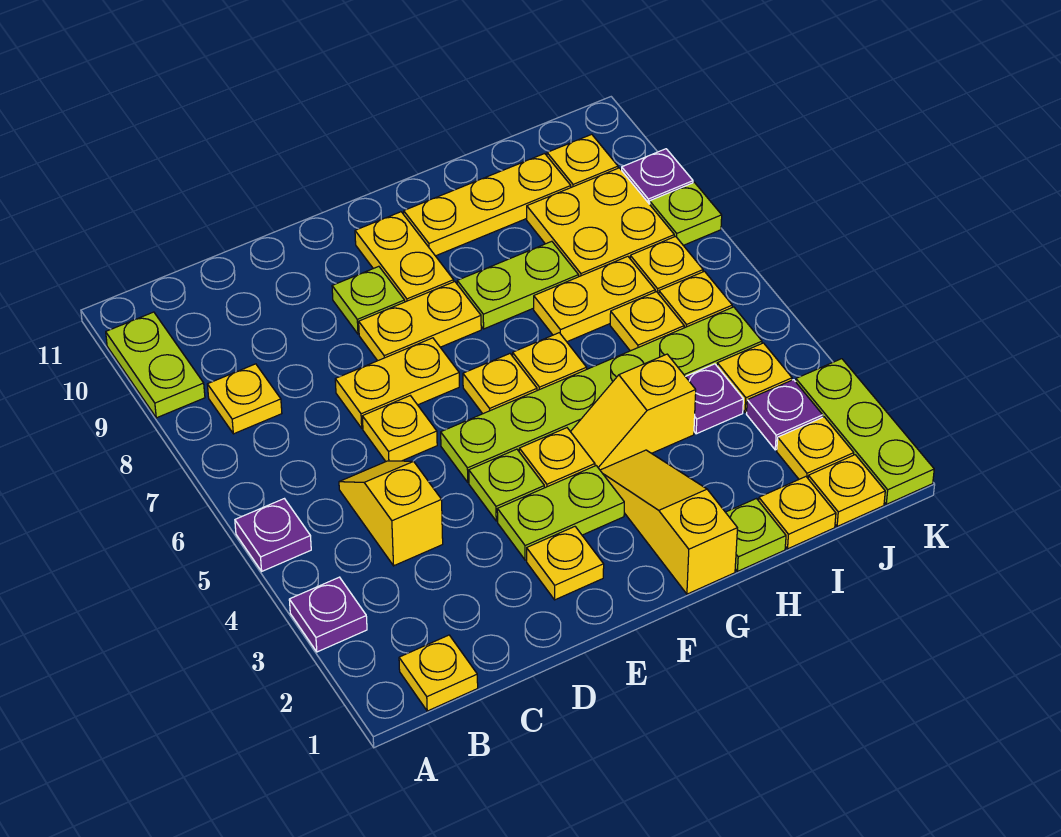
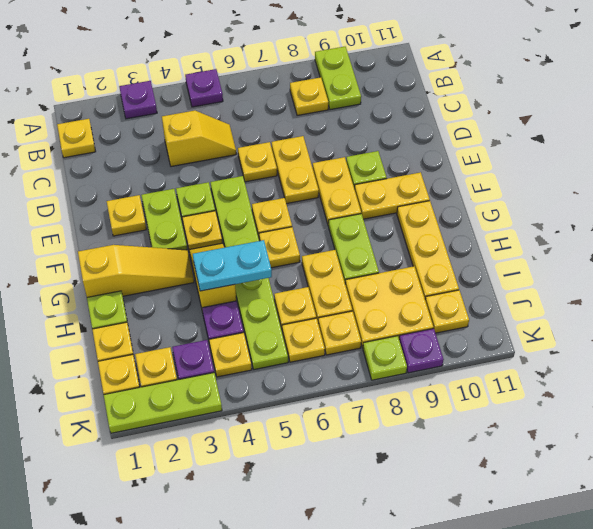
lime plate A9:A10 level 1 -> lime plate A9:B9 level 1
none -> cyan plate H4:H5 level 2

